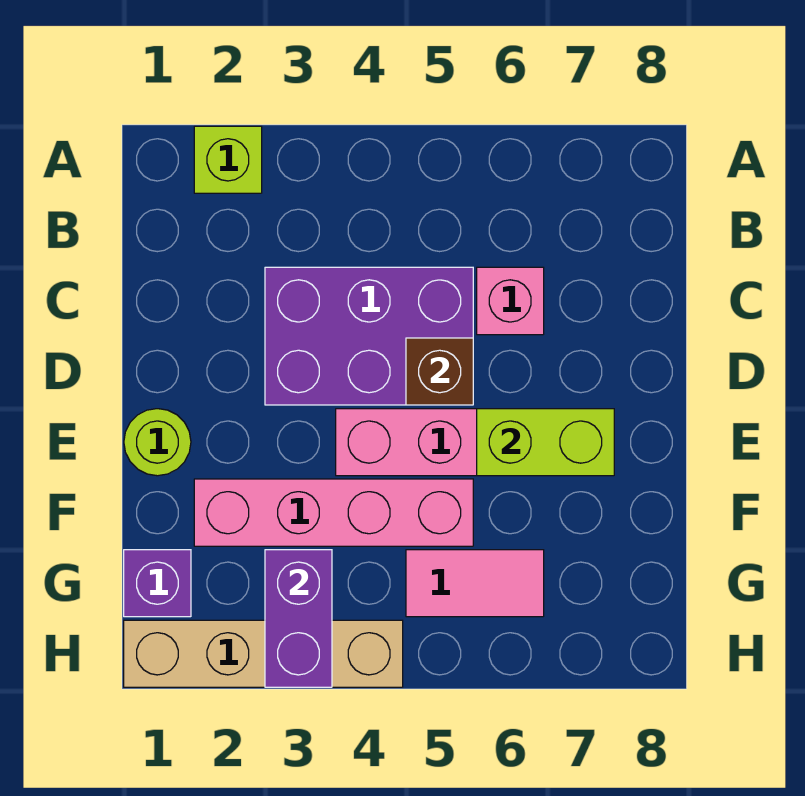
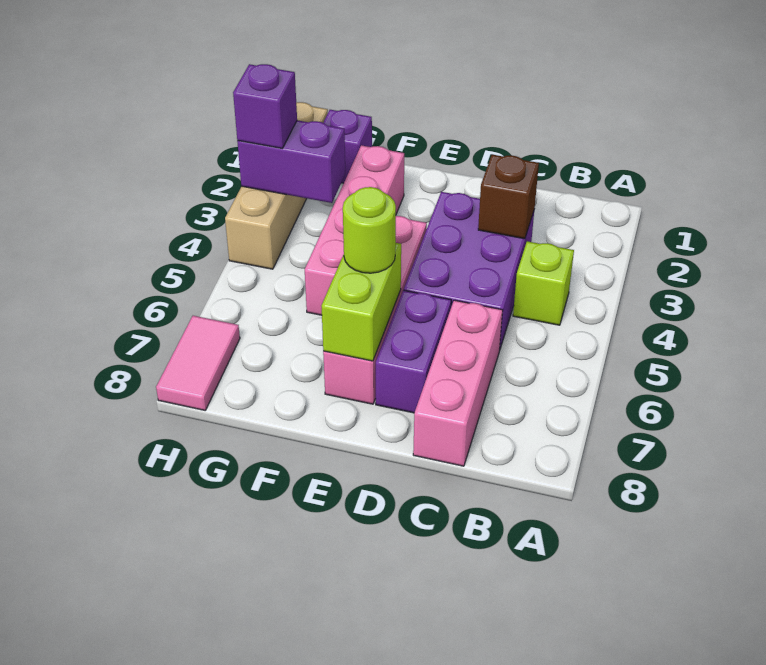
lime brick A2 level 1 -> lime brick B4 level 1
pink brick C6 level 1 -> pink brick C6:C8 level 1
brown brick D5 level 2 -> brown brick C3 level 2
none -> purple brick D6:D7 level 1
lime round brick E1 level 1 -> lime round brick E6 level 3
pink tile G5:G6 level 1 -> pink tile H7:H8 level 1
none -> purple brick H3 level 3

